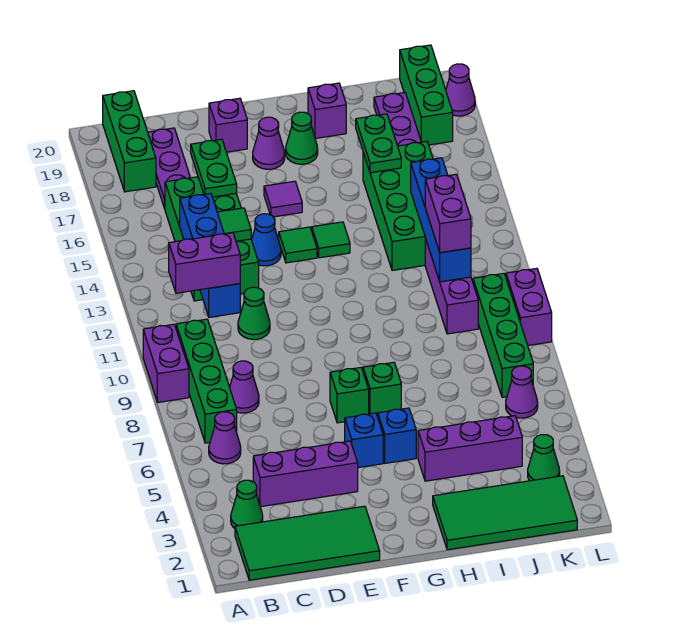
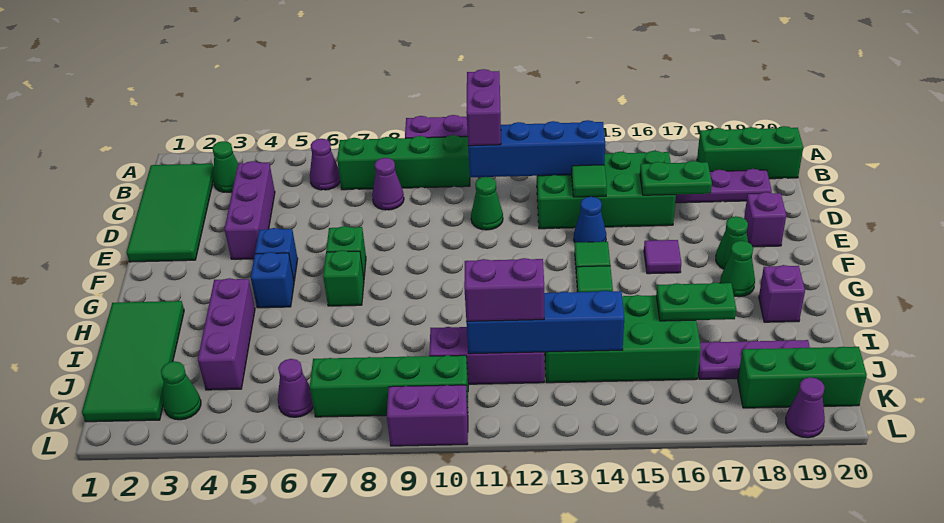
purple cone F18 level 1 -> green cone F18 level 1

